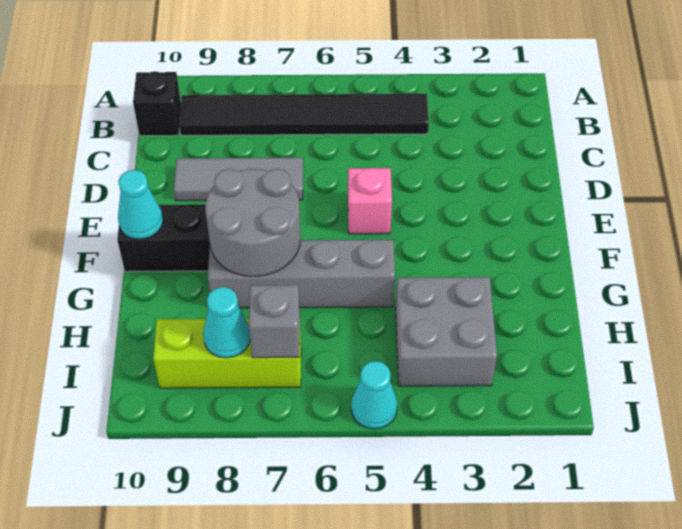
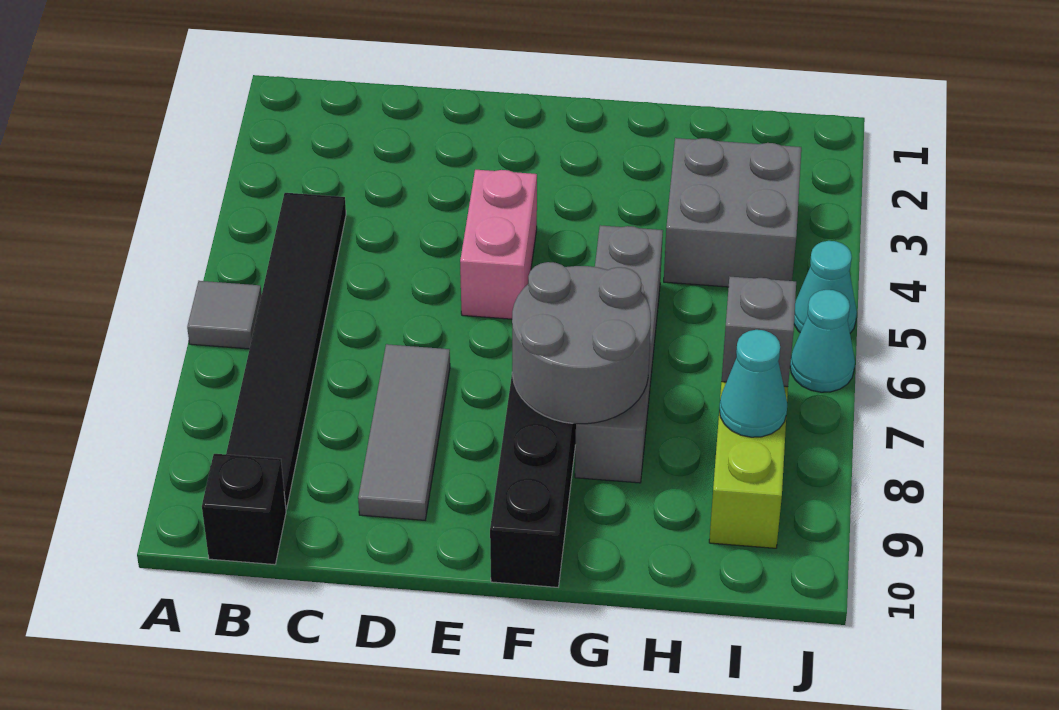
none -> grey tile A6 level 1
pink brick E5 level 1 -> pink brick E4:E5 level 1
cyan cone F10 level 2 -> cyan cone J6 level 1

